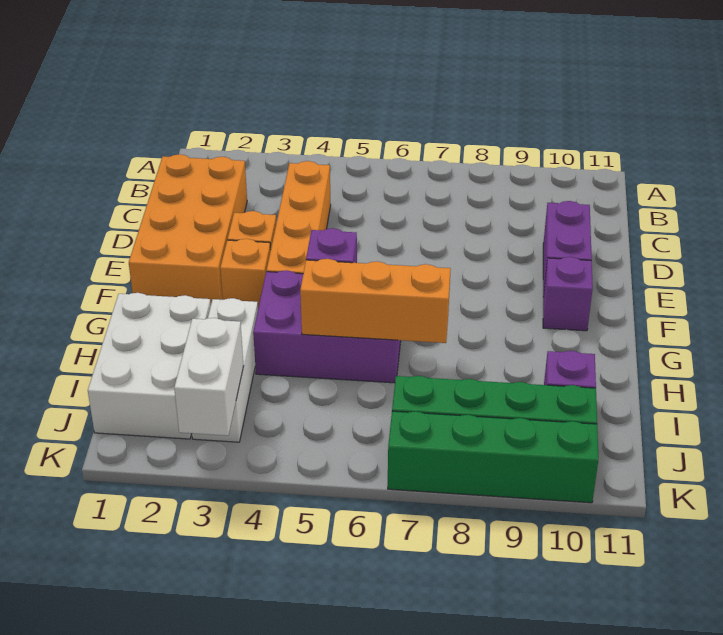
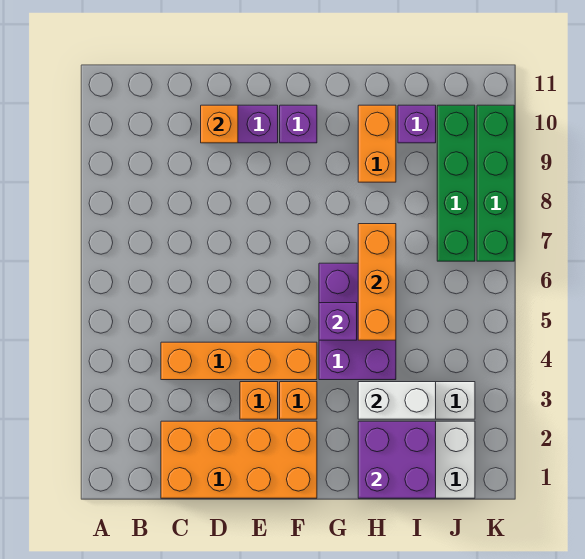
none -> orange brick D10 level 2
none -> purple brick H1:I2 level 2
none -> orange brick H9:H10 level 1
white brick J3:K3 level 2 -> white brick H3:I3 level 2

